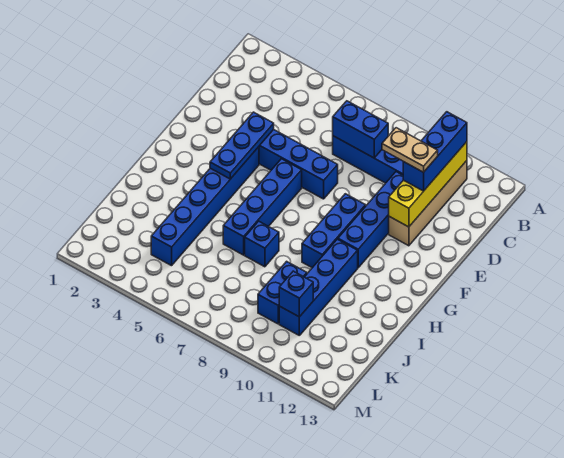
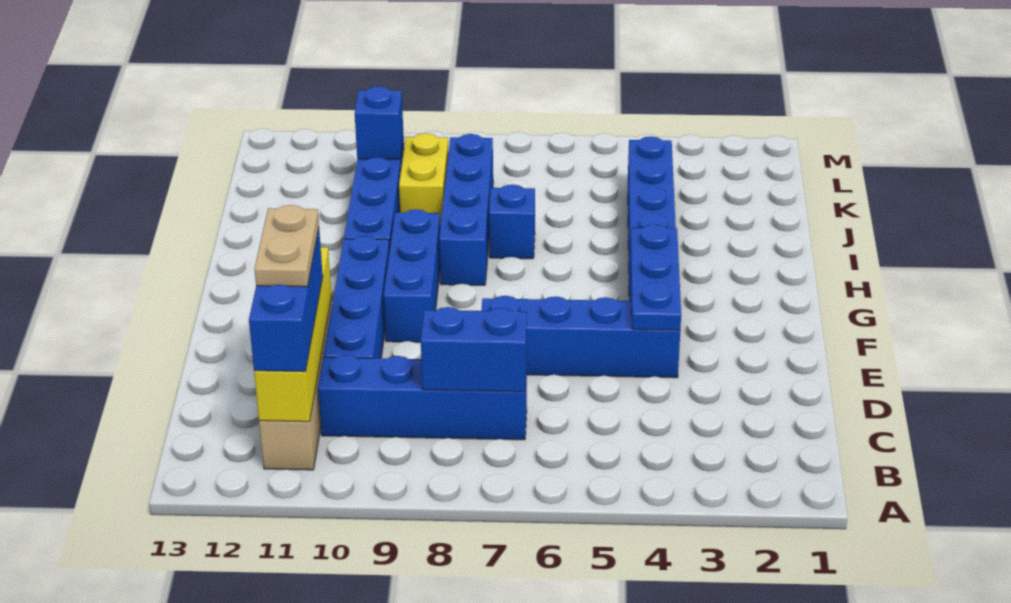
tan plate D10:D11 level 4 -> tan plate C11:D11 level 4
blue brick F6:I6 level 1 -> blue brick H8:K8 level 1
blue brick J9:K9 level 1 -> yellow brick J9:K9 level 1

